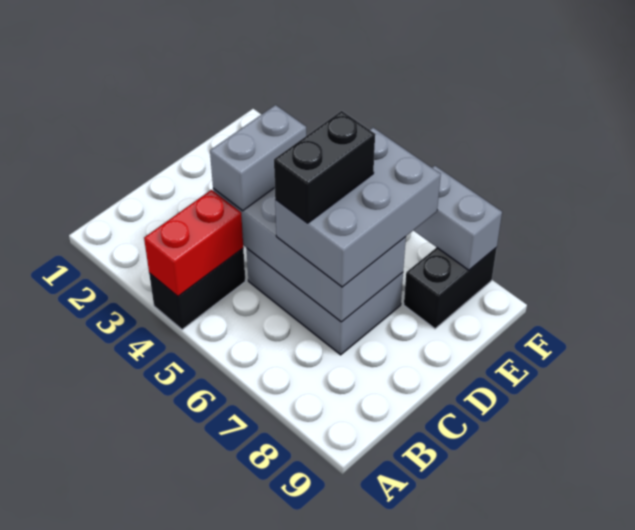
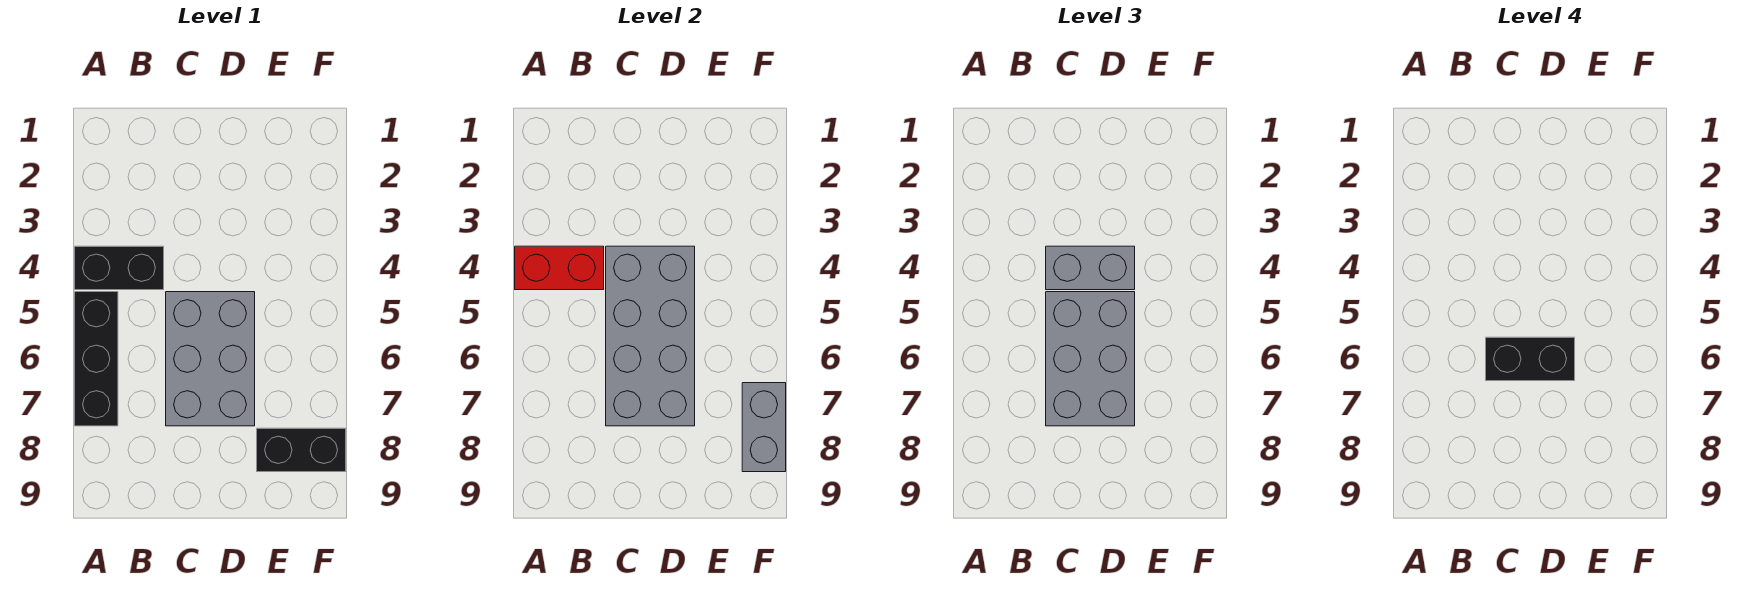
none -> black brick A5:A7 level 1
grey brick C6:E7 level 3 -> grey brick C5:D7 level 3

